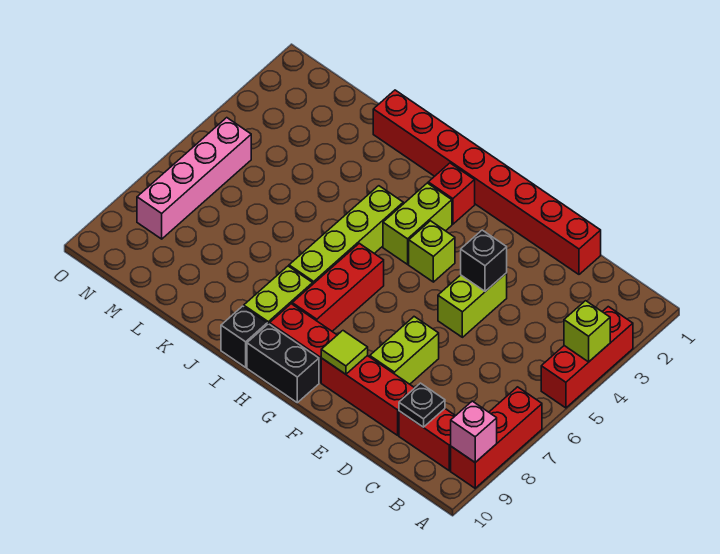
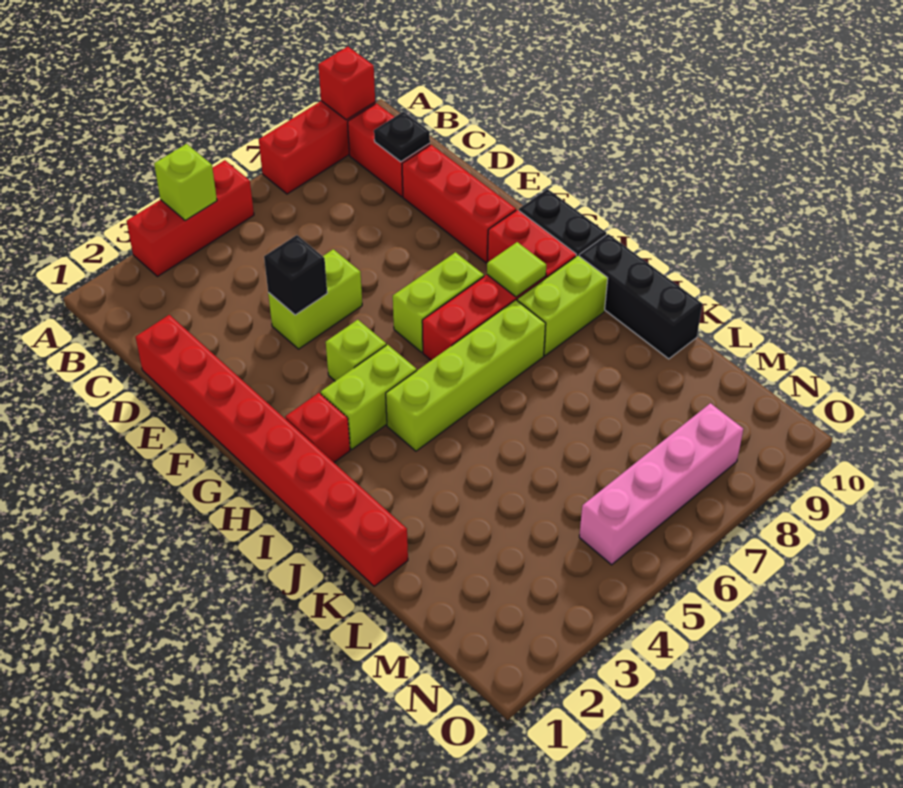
pink brick A9 level 2 -> red brick A9 level 2
lime brick E7:E8 level 1 -> lime brick G6:G7 level 1
lime tile F9 level 2 -> lime tile H8 level 2
black brick I10 level 1 -> black brick I10:K10 level 1

